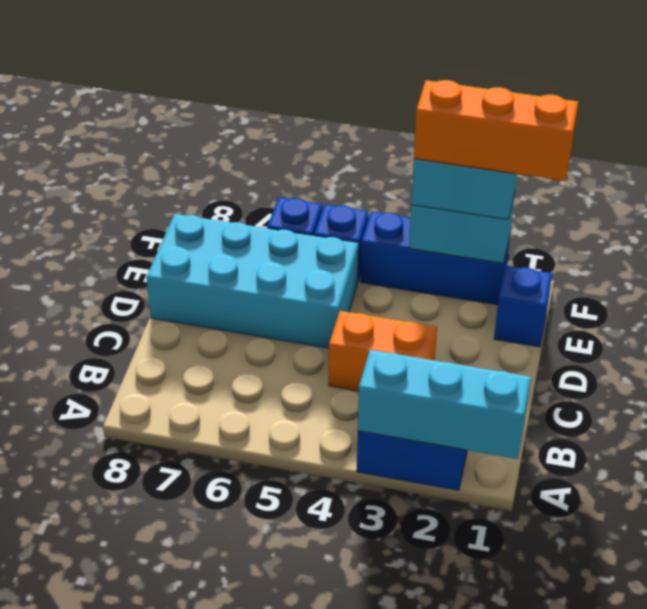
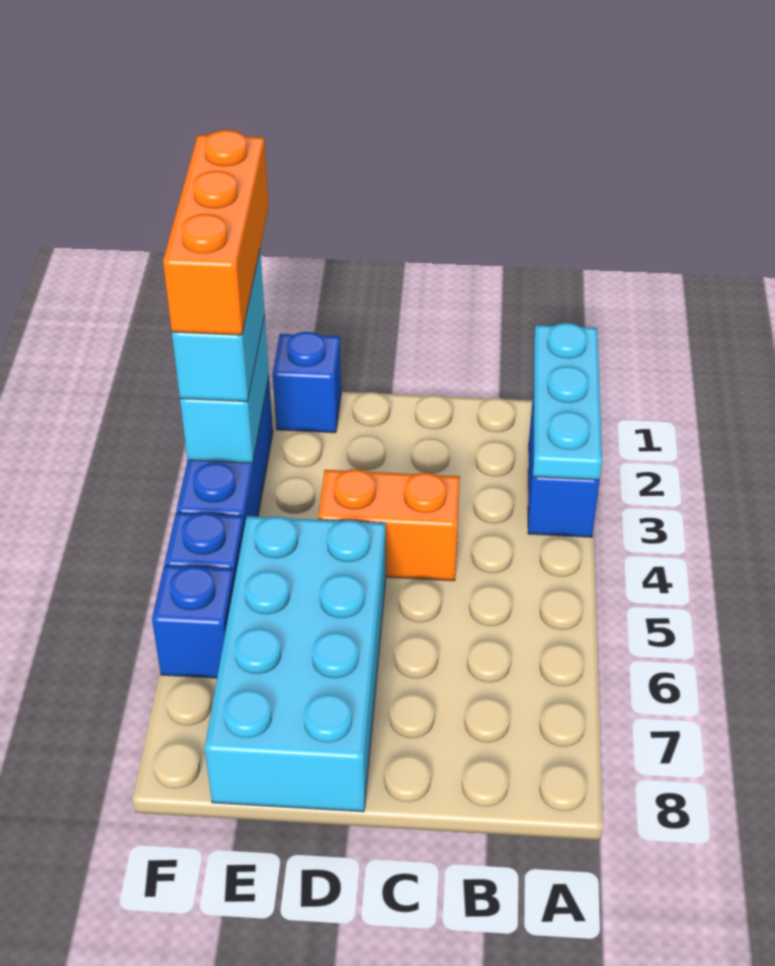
cyan brick A1:A3 level 2 -> cyan plate A1:A3 level 2
orange brick C3:C4 level 1 -> orange brick C4:D4 level 1

